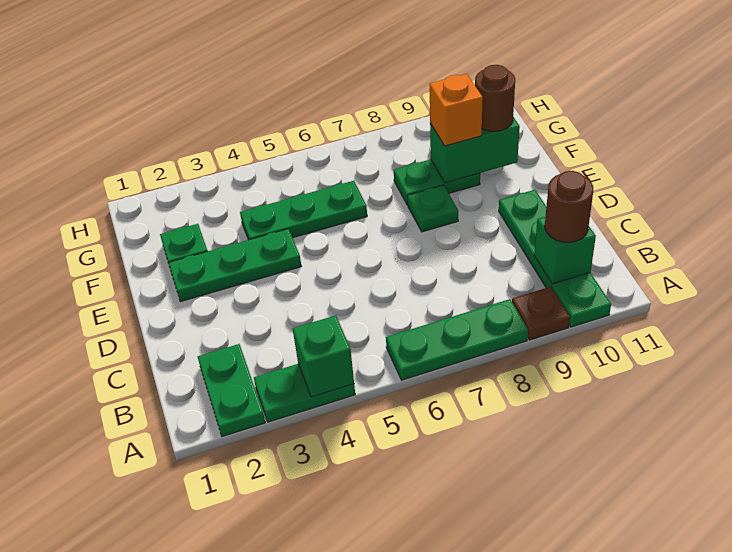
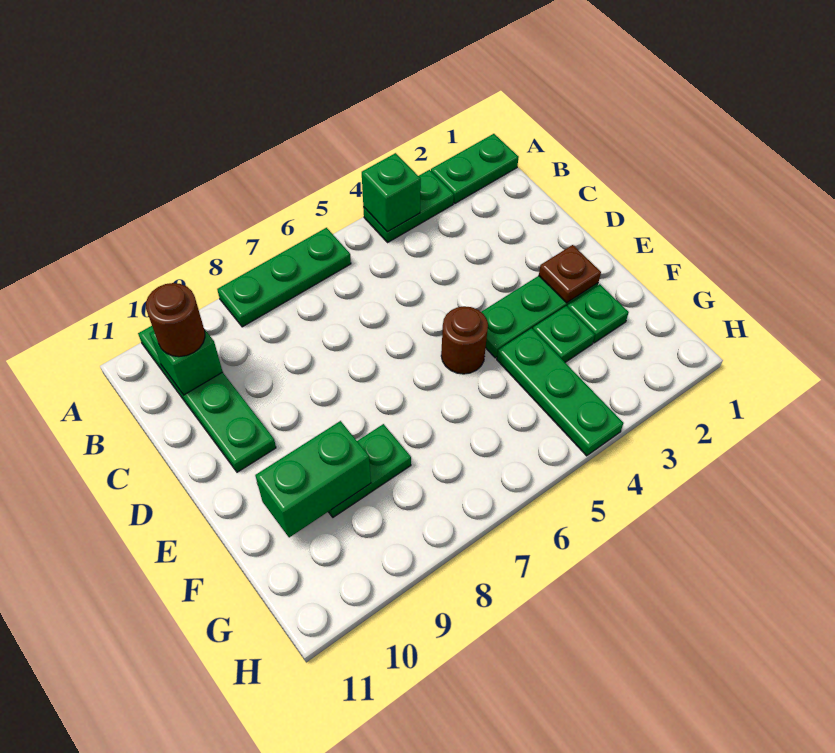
green plate A2:B2 level 1 -> green plate A1:A2 level 1
brown plate A9 level 1 -> brown plate E2 level 2
green plate E8 level 1 -> green plate F3 level 1
green plate F4:F6 level 1 -> green plate F4:H4 level 1
orange brick F9 level 3 -> none
brown round brick F10 level 3 -> brown round brick E5 level 1

